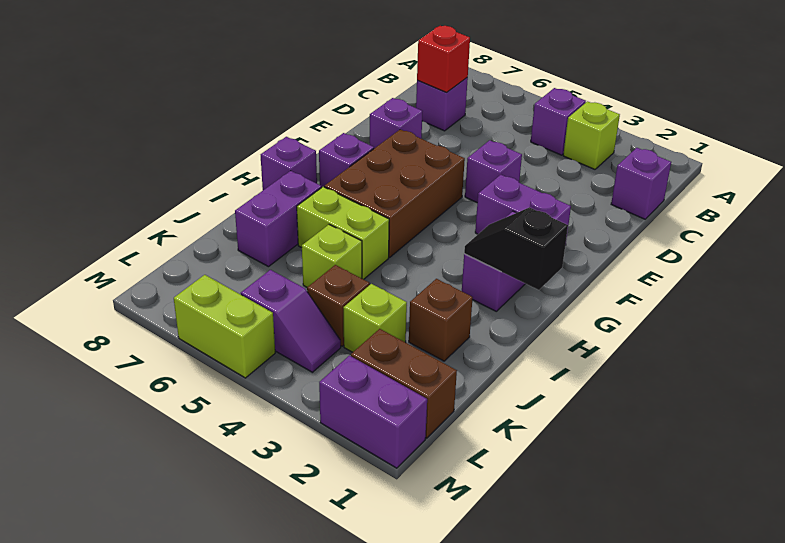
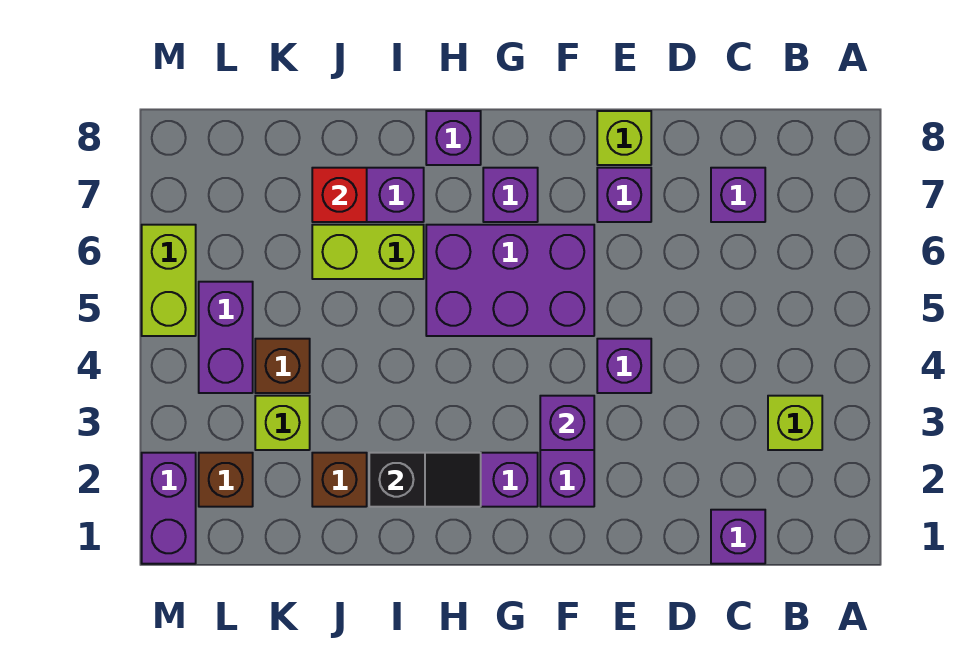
purple brick B4 level 1 -> purple brick F3 level 2
red brick C7 level 2 -> red brick J7 level 2
brown brick F5:H6 level 1 -> purple brick F5:H6 level 1
black slope H1:H2 level 2 top 1 -> black slope H2:I2 level 2 top I
lime brick I5:I6 level 1 -> lime brick I6:J6 level 1
lime brick J5 level 1 -> lime brick E8 level 1
brown brick L1:L2 level 1 -> brown brick L2 level 1
purple slope L4:L5 level 1 top 5 -> purple brick L4:L5 level 1

